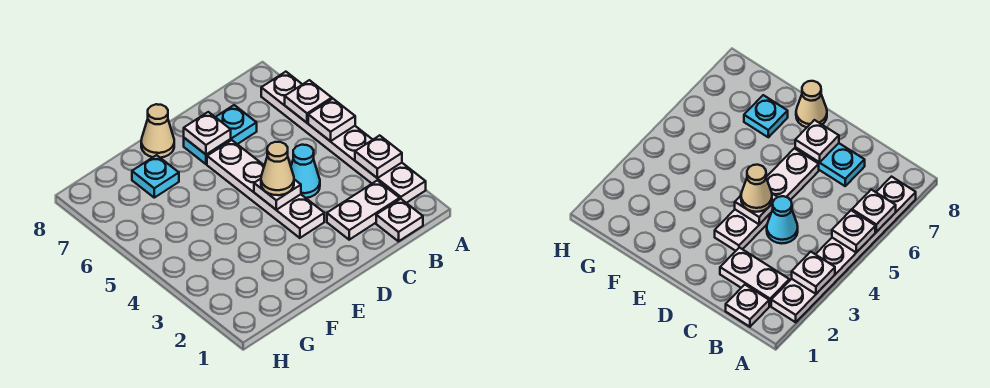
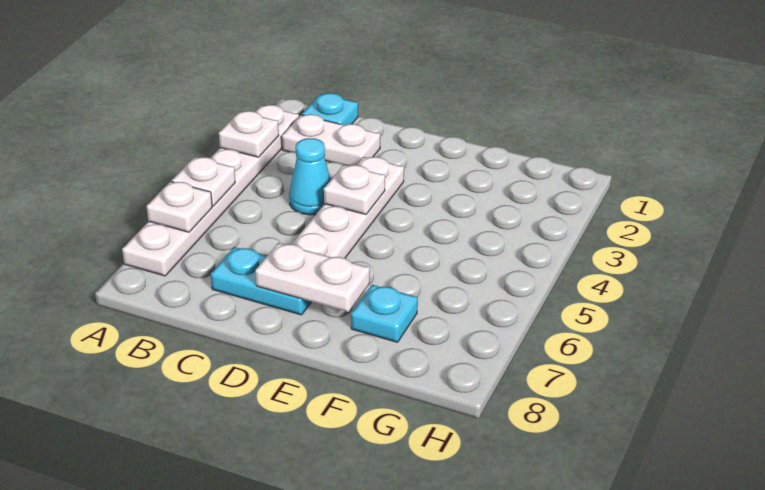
white plate B1 level 1 -> cyan plate B1 level 1
tan cone D4 level 3 -> none
white plate D7 level 2 -> white plate D7:E7 level 2
tan cone E8 level 1 -> none

